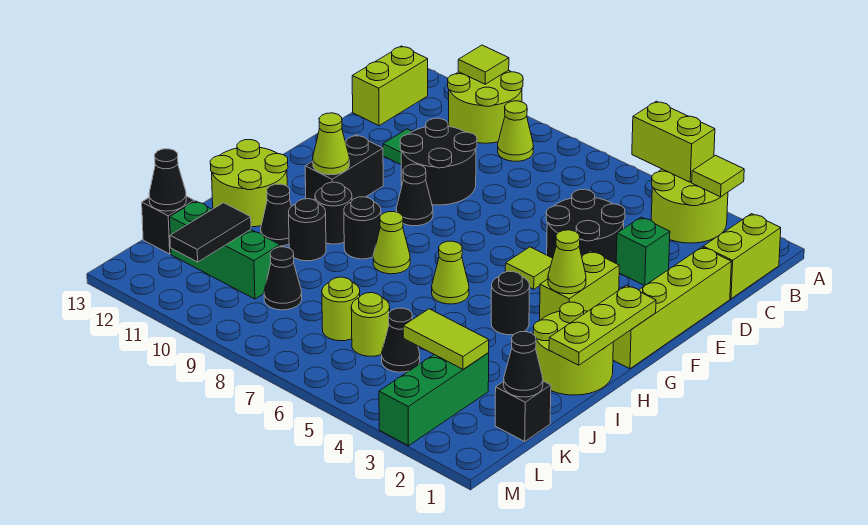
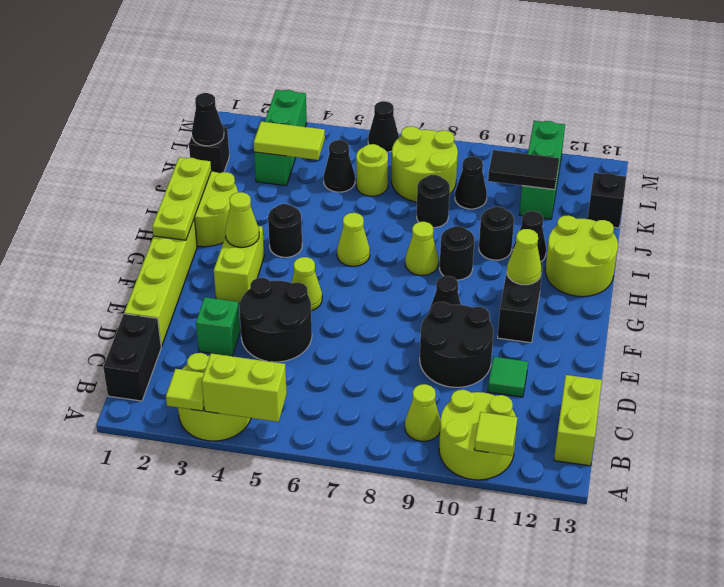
lime brick B1:C1 level 1 -> black brick B1:C1 level 1
lime tile F5 level 1 -> lime cone F5 level 1
black round brick H10 level 1 -> black round brick J8 level 1
lime round brick K7 level 1 -> lime round brick K7:L8 level 1
green brick K10:K12 level 1 -> green brick K11:M11 level 1
black tile K11:L11 level 2 -> black tile K10:K11 level 2
black cone K13 level 2 -> black cone M6 level 1

